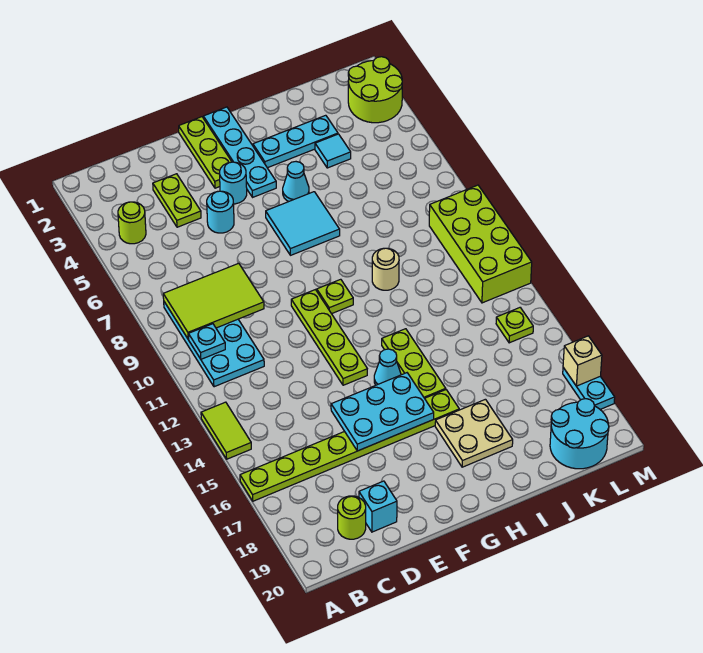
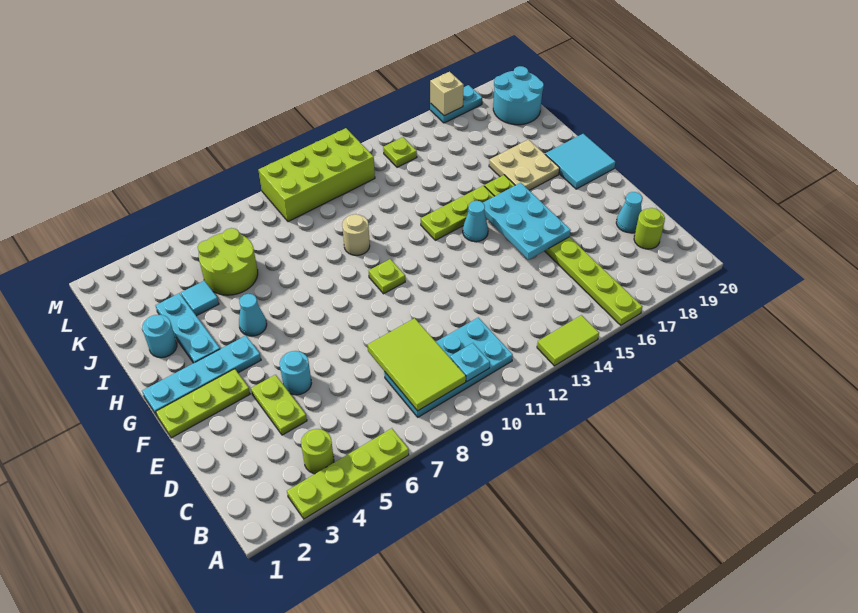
lime plate D3:D4 level 1 -> lime plate D4:E4 level 1
cyan brick D19 level 1 -> cyan cone D19 level 1
cyan round brick F4 level 1 -> cyan round brick I2 level 1
lime plate F10:F13 level 1 -> lime plate A3:A6 level 1
cyan tile G6:H7 level 1 -> cyan tile G19:H20 level 1
lime round brick L2:M3 level 1 -> lime round brick J5:K6 level 1

